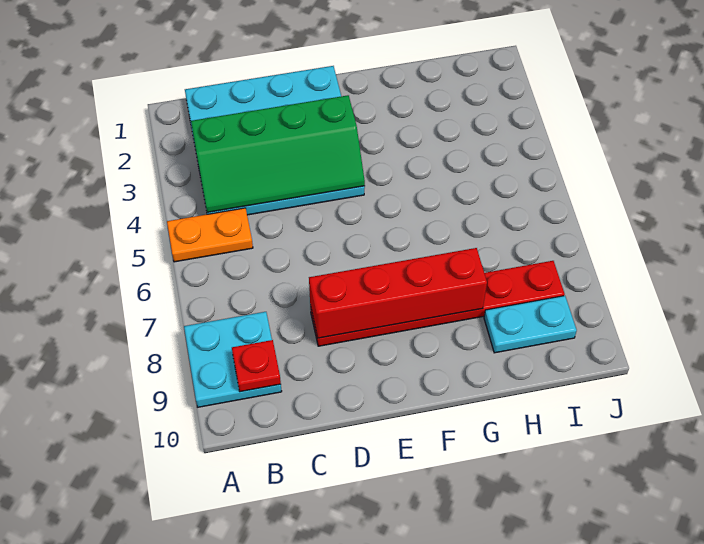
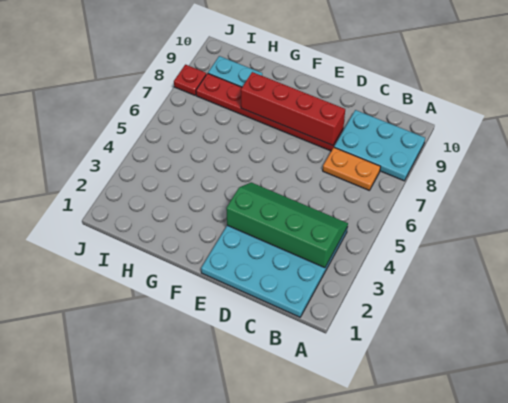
orange plate A5:B5 level 1 -> orange plate B7:C7 level 1
cyan plate A8:B9 level 1 -> cyan plate A8:C9 level 1
red plate B9 level 2 -> red plate J8 level 1

